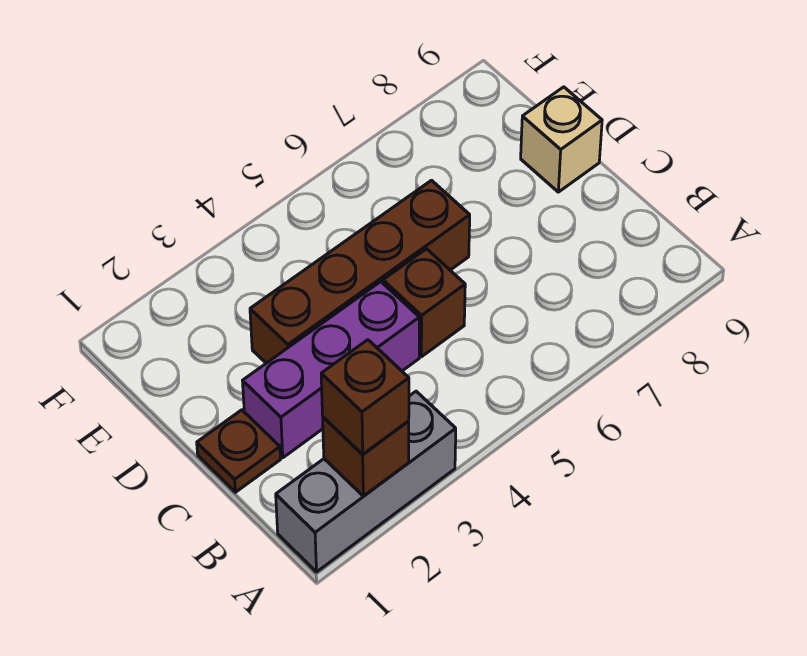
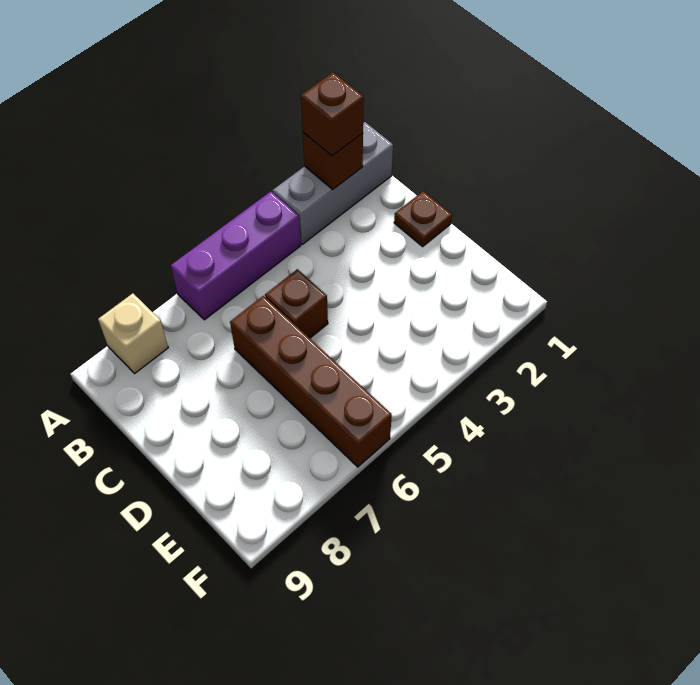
purple brick C2:C4 level 1 -> purple brick A4:A6 level 1
brown brick D3:D6 level 1 -> brown brick C6:F6 level 1
tan brick D9 level 1 -> tan brick A8 level 1

